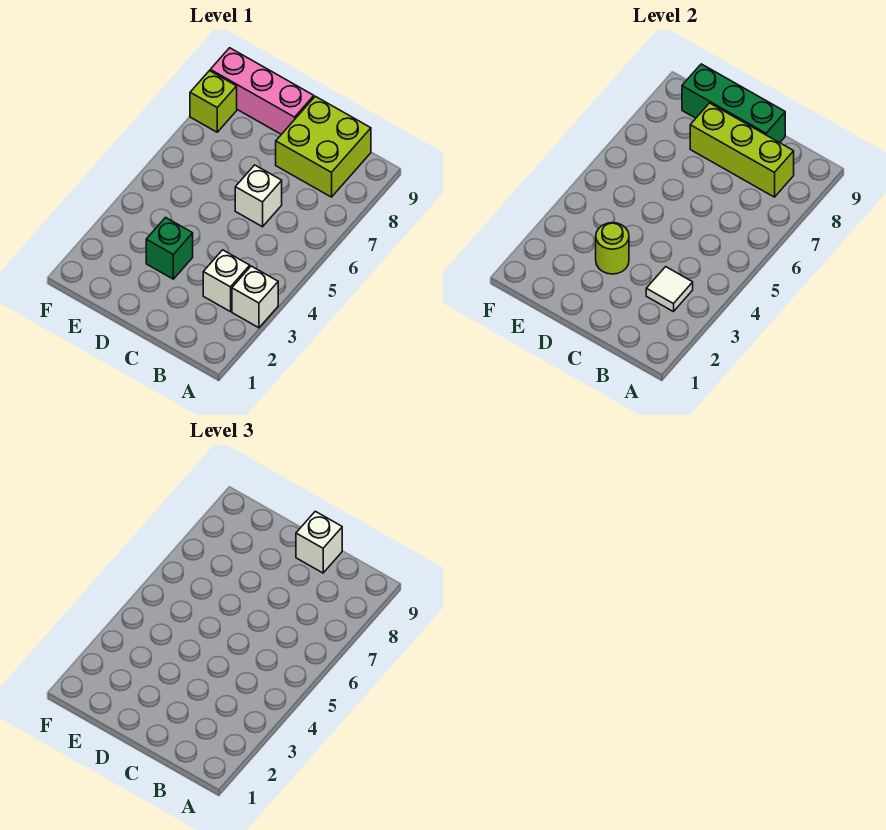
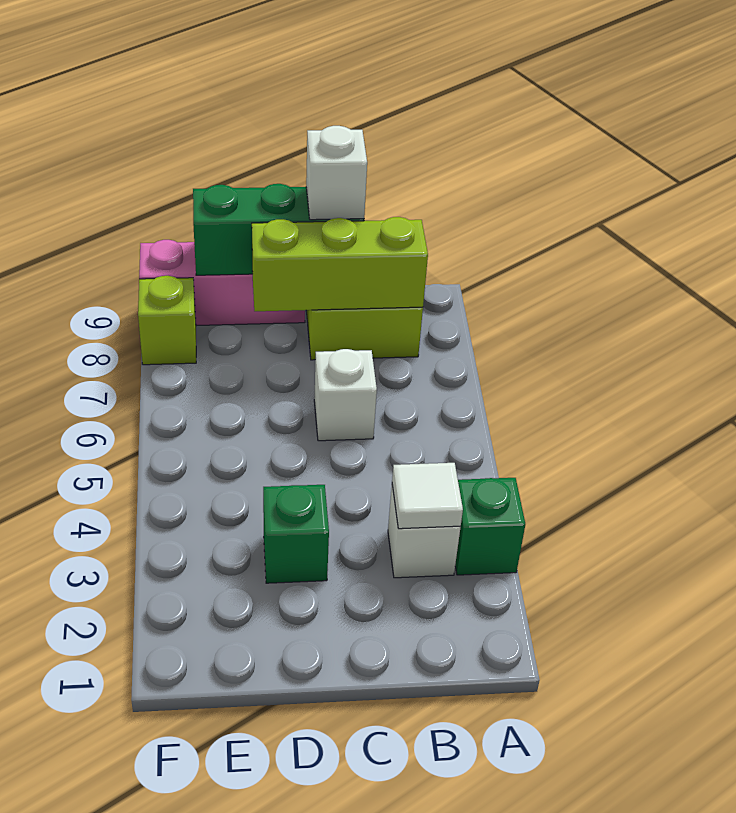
white brick A3 level 1 -> green brick A3 level 1
lime round brick D3 level 2 -> none

